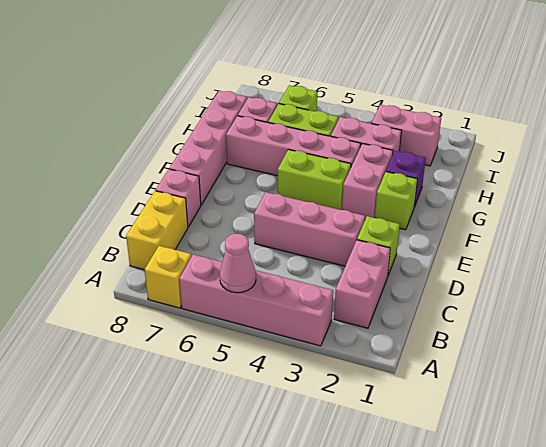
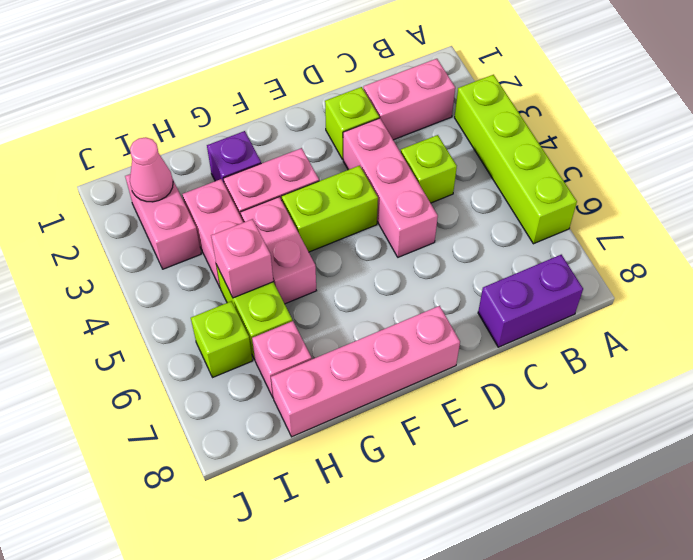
pink brick A3:A6 level 1 -> lime brick A3:A6 level 1
pink cone A5 level 2 -> pink cone I2 level 2
yellow brick A7 level 1 -> none
yellow brick B8:C8 level 1 -> purple brick B8:C8 level 1
pink brick D8 level 1 -> pink brick H5 level 2
lime brick F2 level 1 -> lime brick C4 level 1
lime brick F4:F5 level 1 -> lime brick E4:F4 level 1
pink brick G4:G7 level 1 -> pink brick G4:G5 level 1

